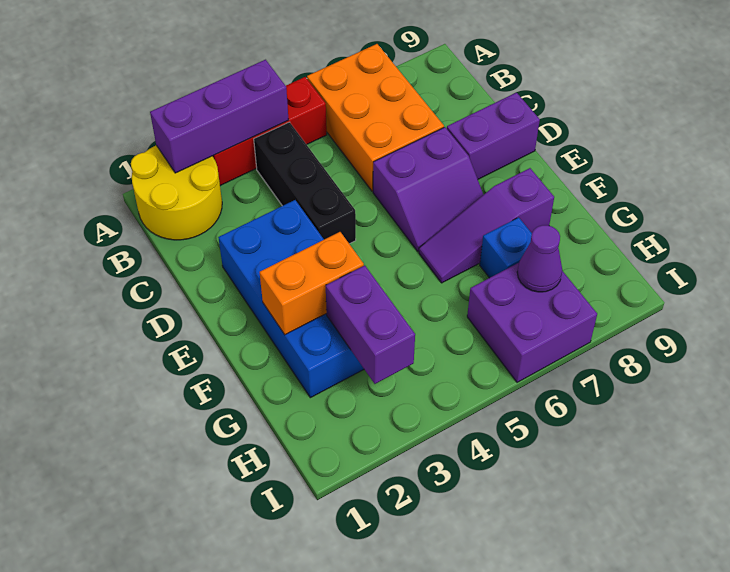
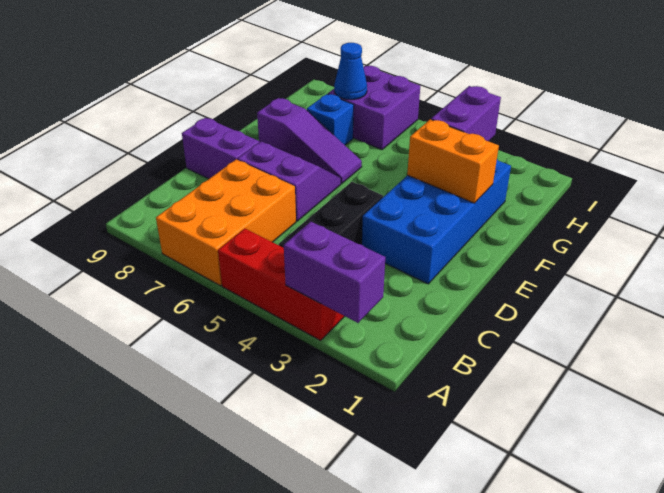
yellow round brick A1:B2 level 1 -> none
purple brick A2:A4 level 2 -> purple brick A2:A3 level 2
purple cone H7 level 2 -> blue cone H7 level 2

